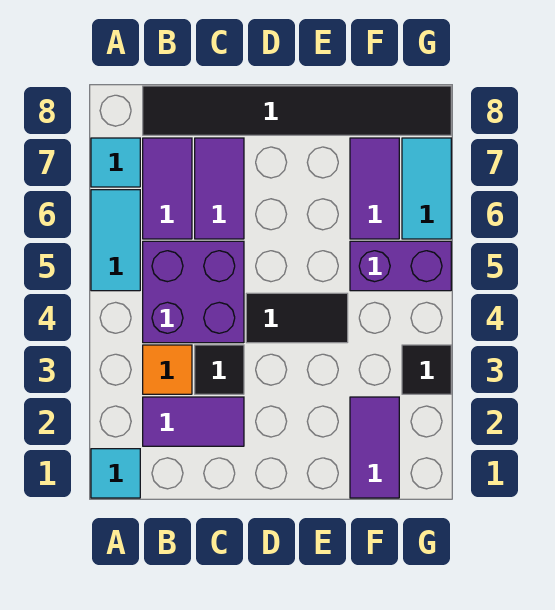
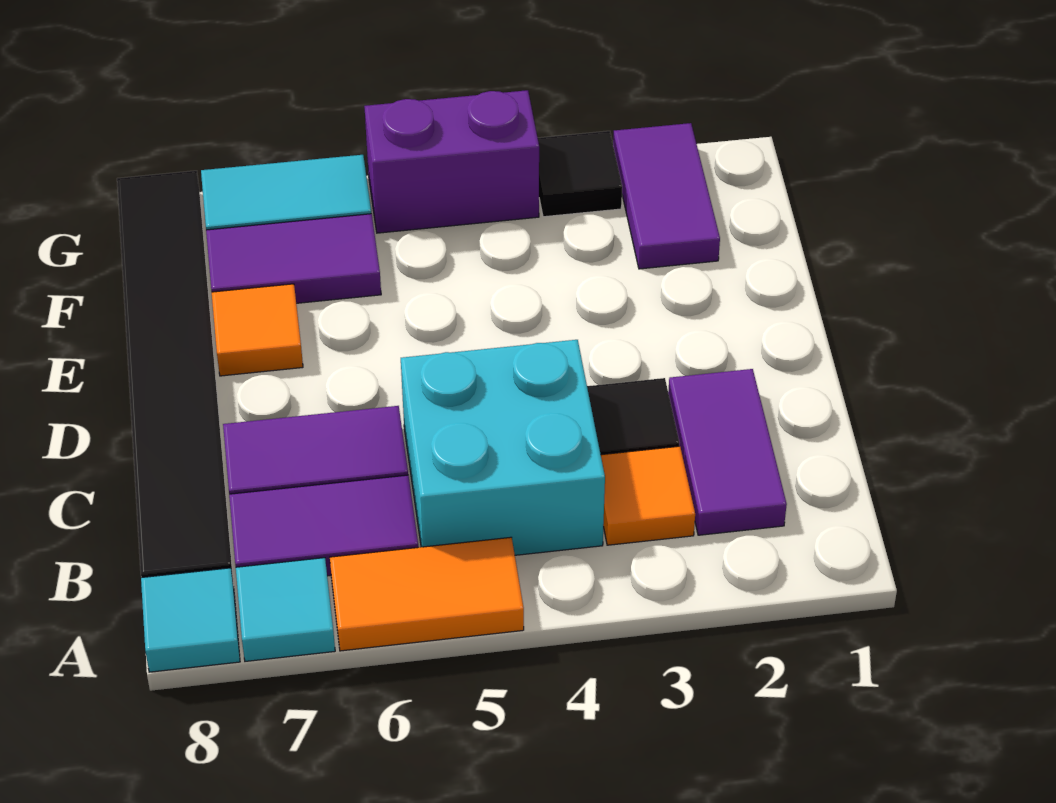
cyan tile A1 level 1 -> cyan tile A8 level 1
cyan tile A5:A6 level 1 -> orange tile A5:A6 level 1
purple brick B4:C5 level 1 -> cyan brick B4:C5 level 1
black tile D4:E4 level 1 -> none
none -> orange tile E7 level 1
purple tile F1:F2 level 1 -> purple tile F2:G2 level 1
purple brick F5:G5 level 1 -> purple brick G4:G5 level 1

